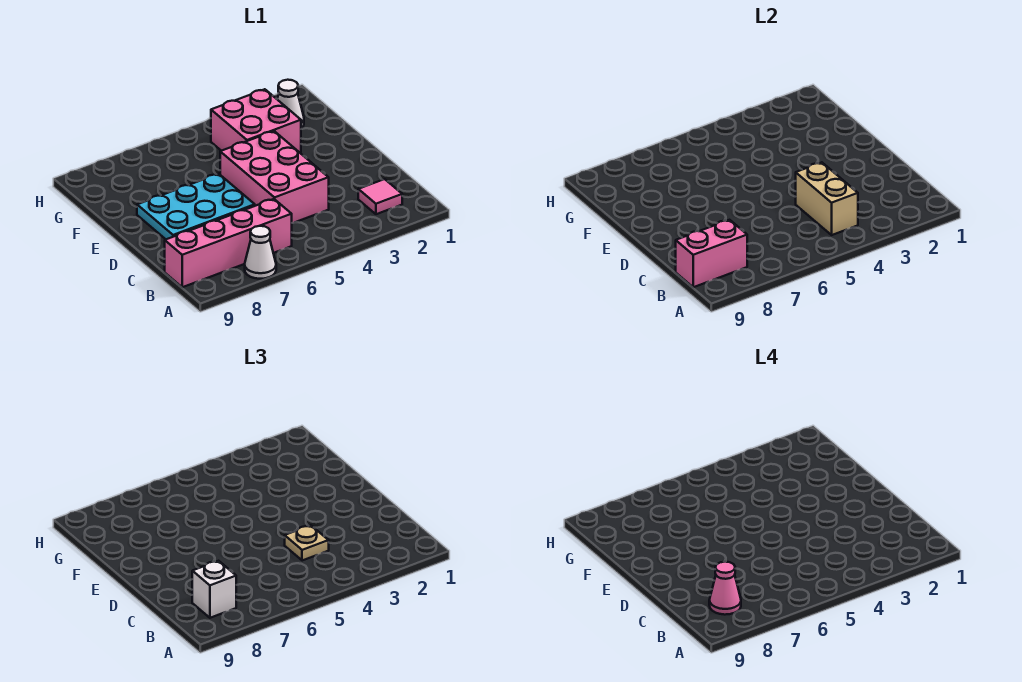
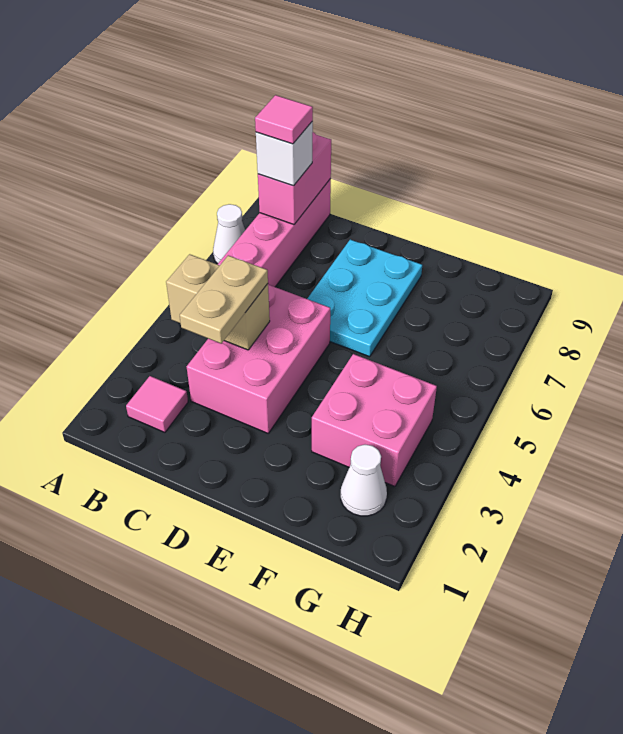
pink cone B8 level 4 -> pink tile B8 level 4
pink brick C4:E5 level 1 -> pink brick C3:D5 level 1
tan plate C4 level 3 -> tan plate C3:C4 level 3

